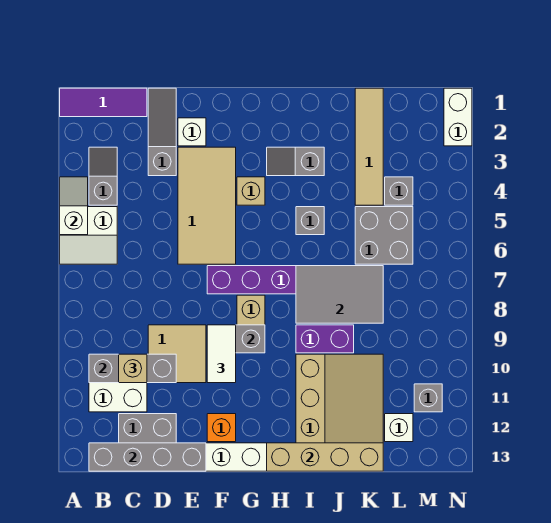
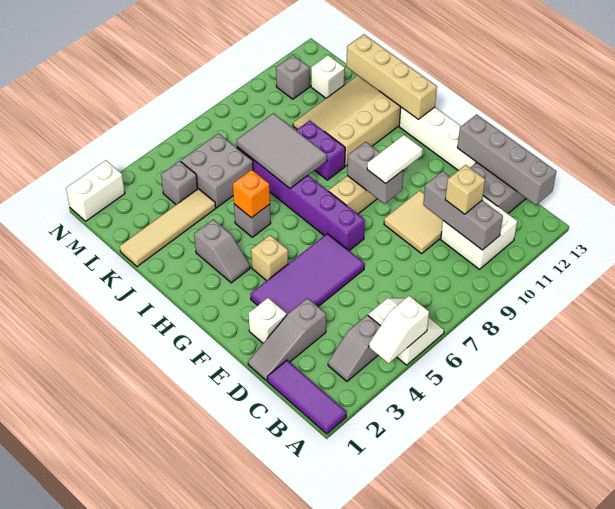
tan tile E3:F6 level 1 -> purple tile E3:F6 level 1
orange brick F12 level 1 -> orange brick I5 level 2

